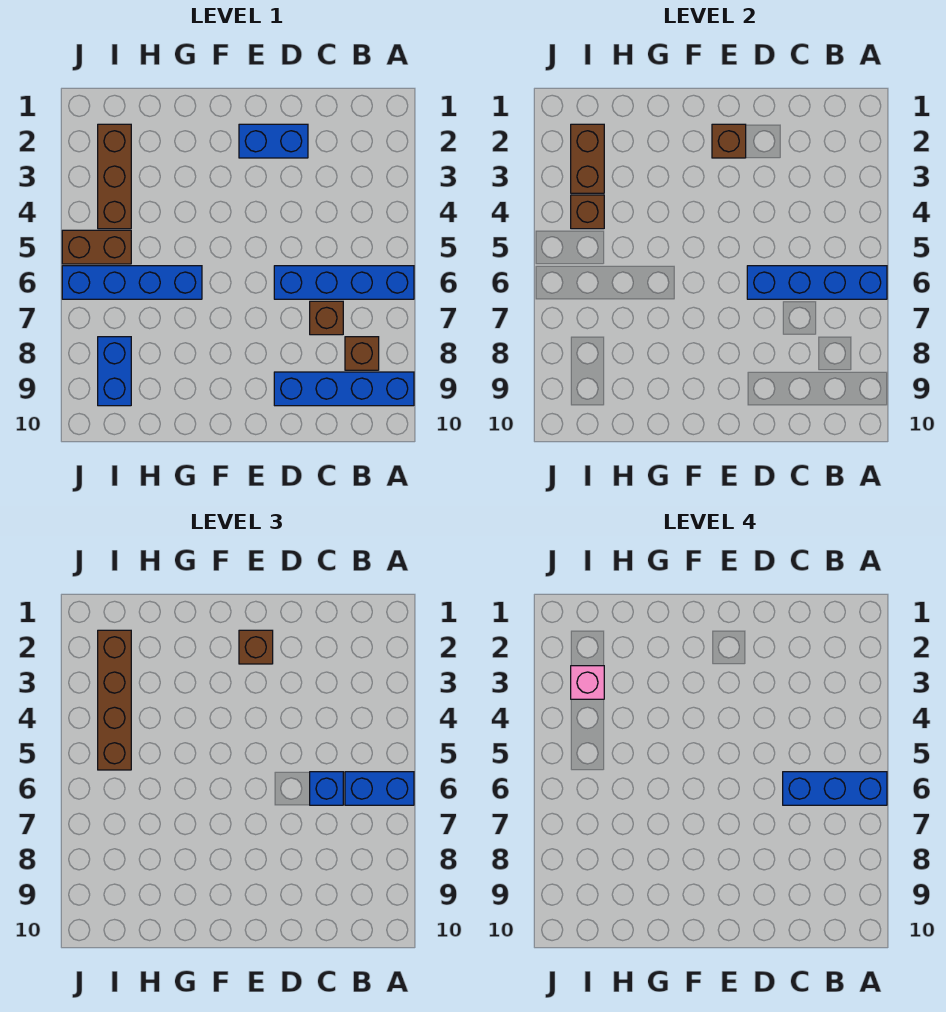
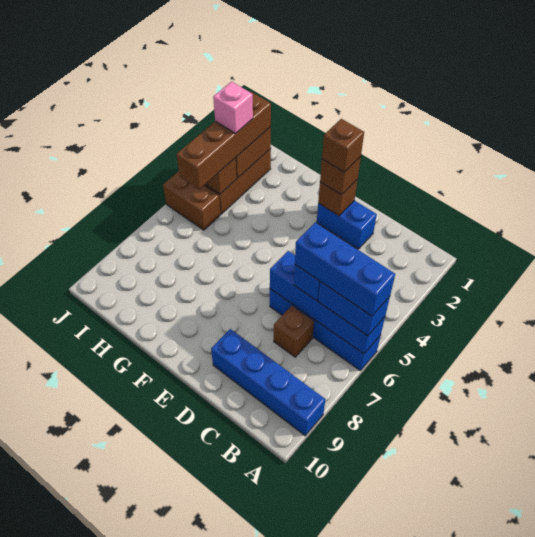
brown brick B8 level 1 -> brown brick E2 level 4
blue brick G6:J6 level 1 -> none
blue brick I8:I9 level 1 -> none

